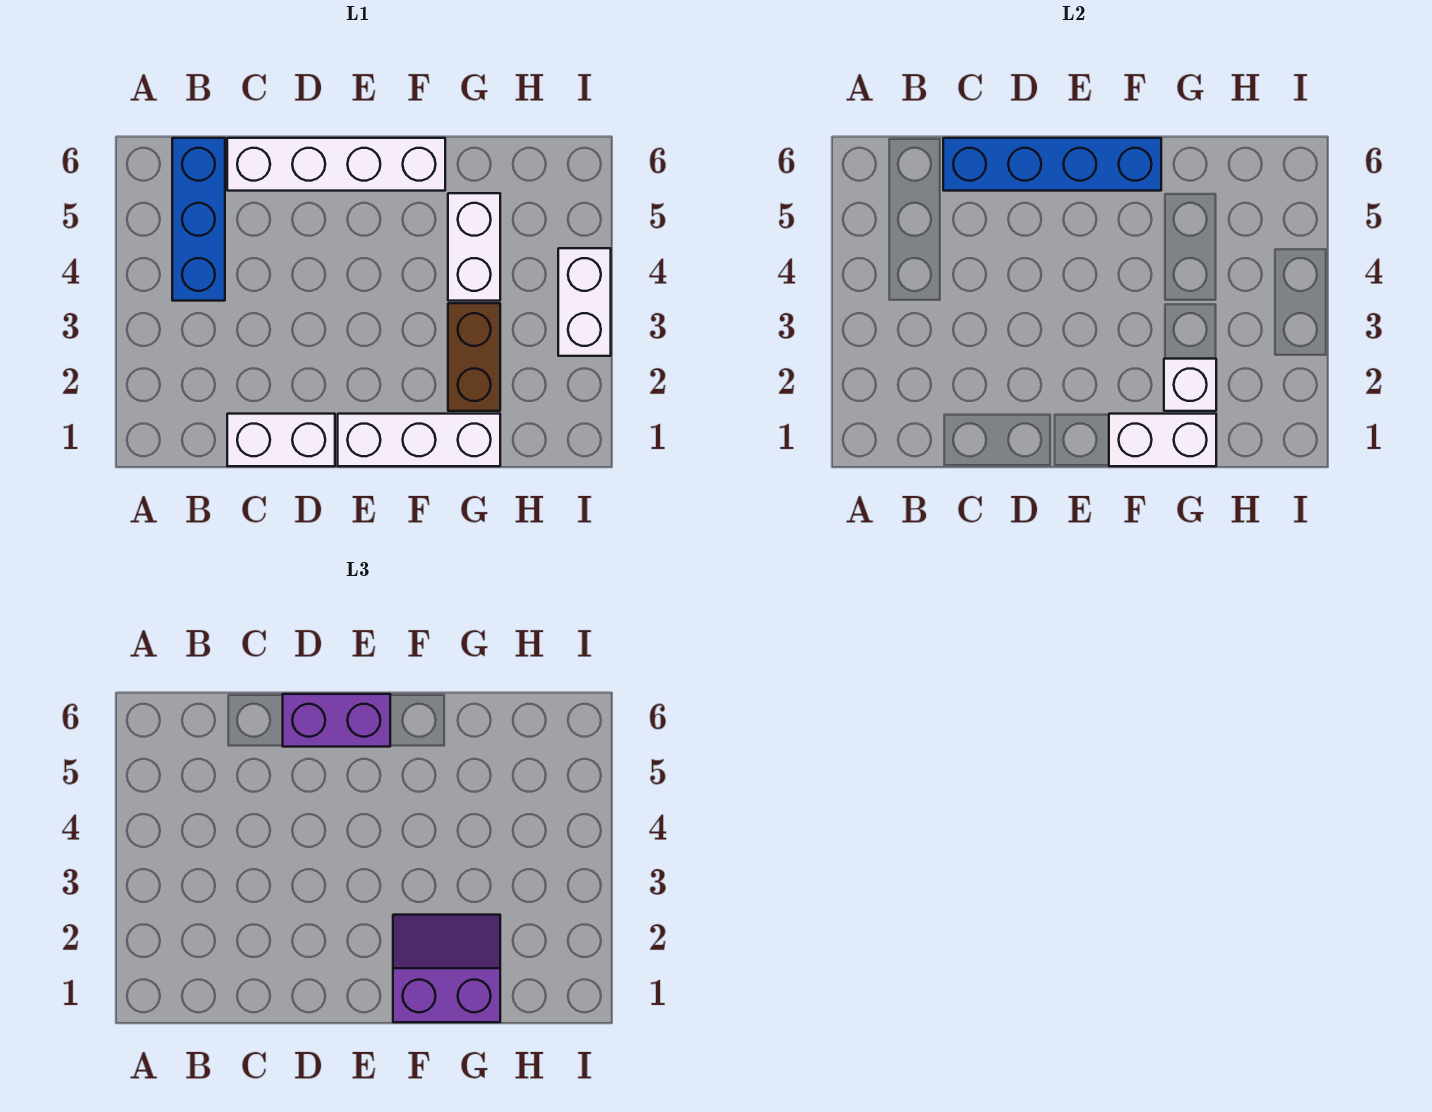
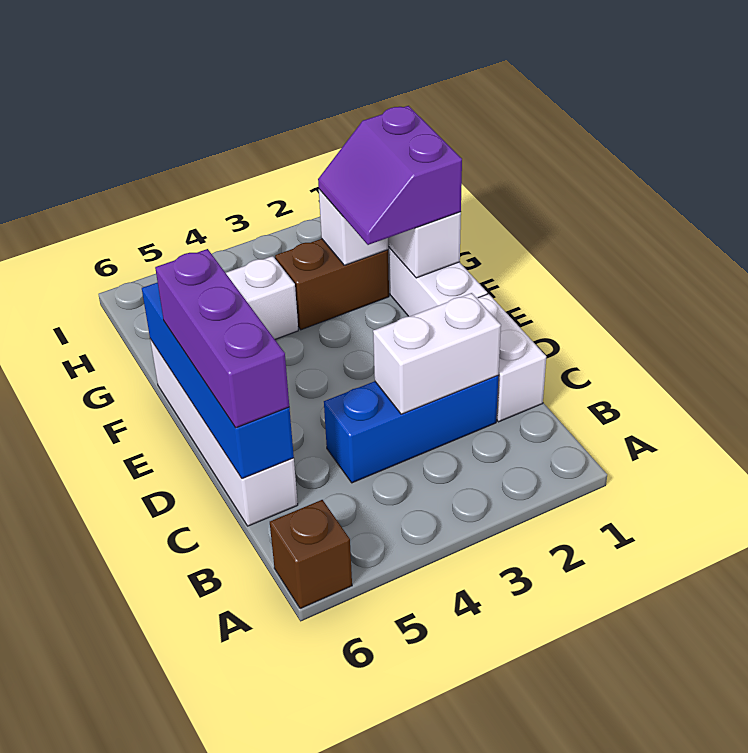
none -> brown brick A6 level 1
blue brick B4:B6 level 1 -> blue brick C2:C4 level 1
purple brick D6:E6 level 3 -> purple brick C6:E6 level 3
white brick I3:I4 level 1 -> white brick C2:C3 level 2

